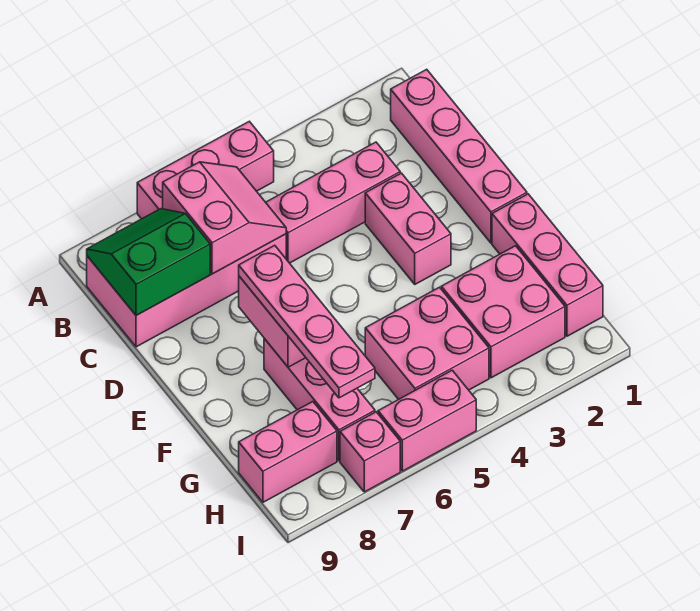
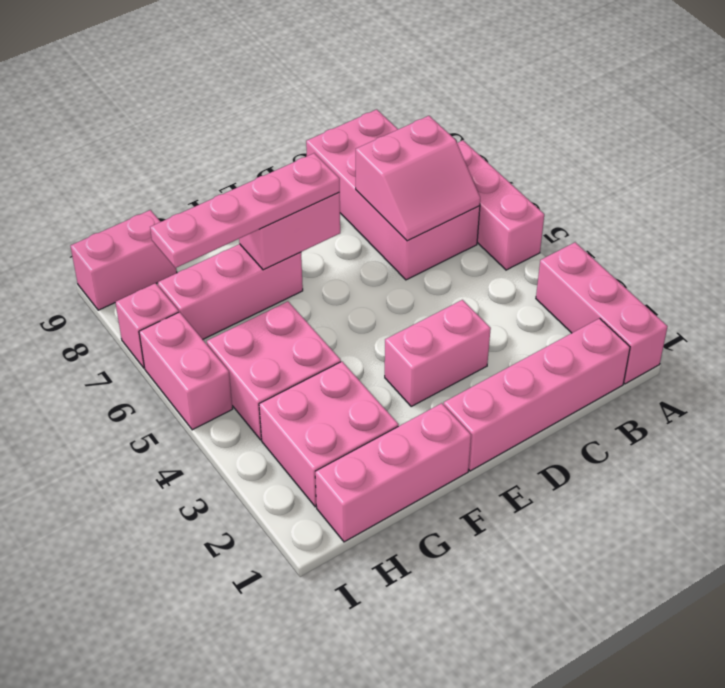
green slope B8:C9 level 2 top C -> none
pink brick C3:C5 level 1 -> pink brick A1:A3 level 1
pink brick H8:H9 level 1 -> pink brick H9:I9 level 1

